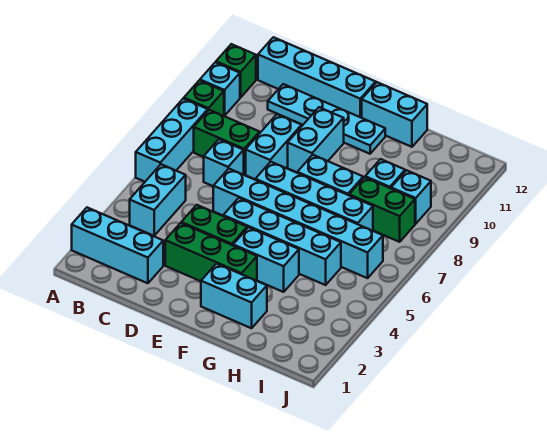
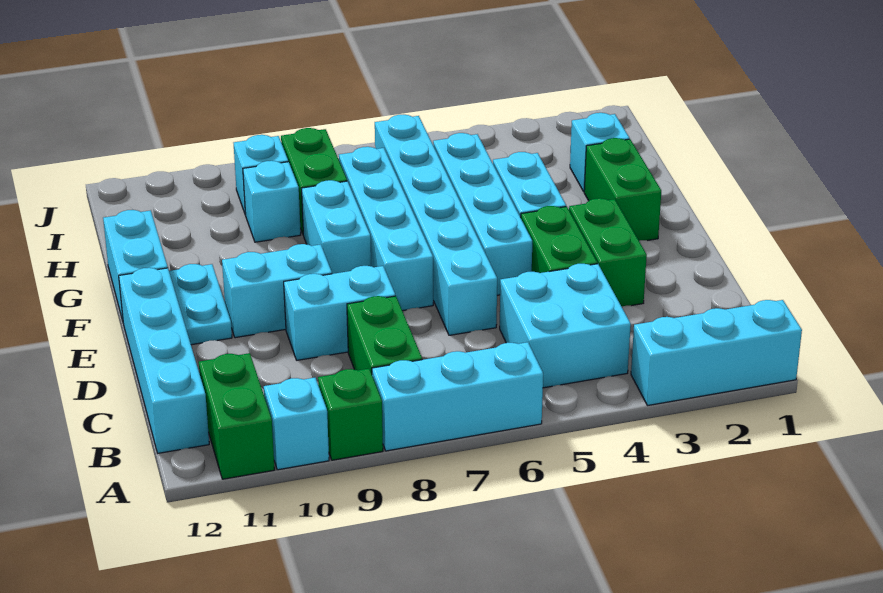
cyan brick A2:C2 level 1 -> cyan brick A1:A3 level 1
green brick A11 level 1 -> green brick A11:B11 level 1
cyan brick B4:B5 level 1 -> cyan brick B4:C5 level 1
cyan brick C7 level 1 -> cyan brick H2 level 1
cyan plate C11:F11 level 1 -> cyan plate E11:F11 level 1
green brick D3:F3 level 1 -> green brick D3:E3 level 1
cyan brick F2:G2 level 1 -> green brick F2:G2 level 1

